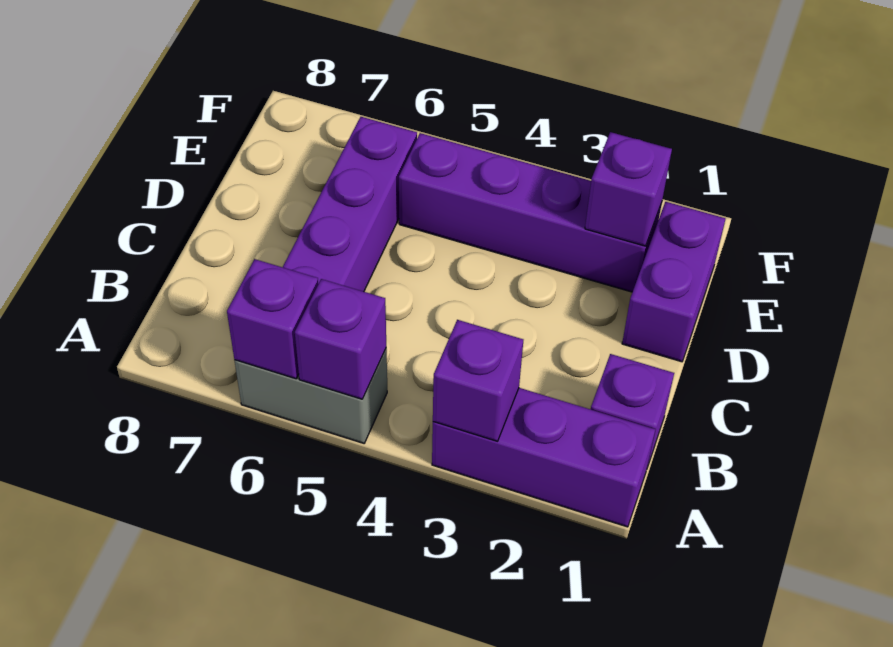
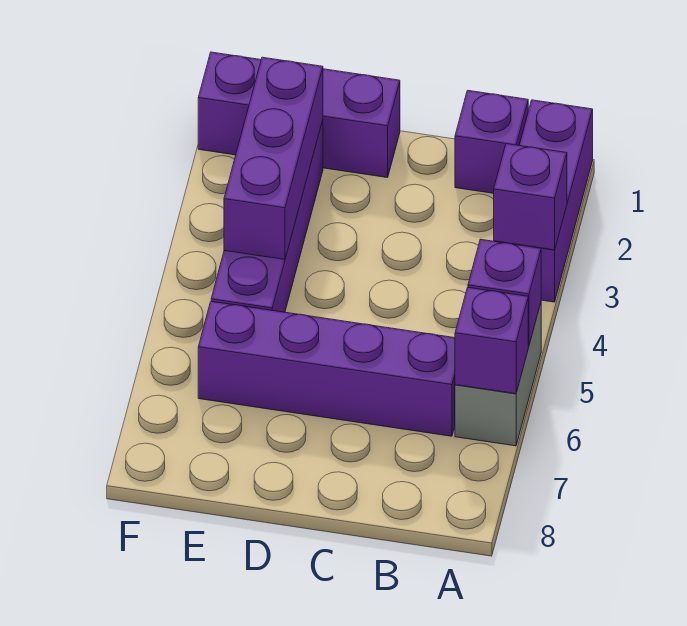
purple brick D1:E1 level 1 -> purple brick D1:F1 level 1
purple brick E2 level 2 -> purple brick E2:E4 level 2

